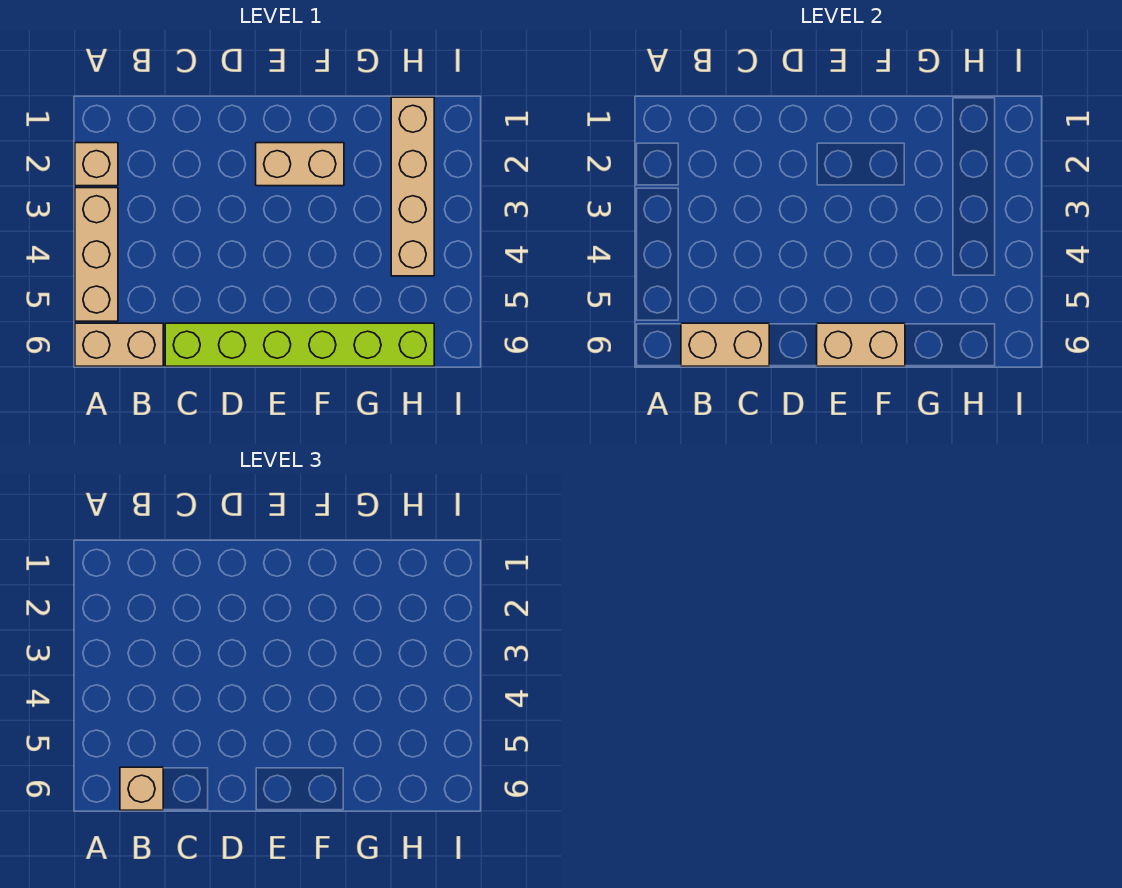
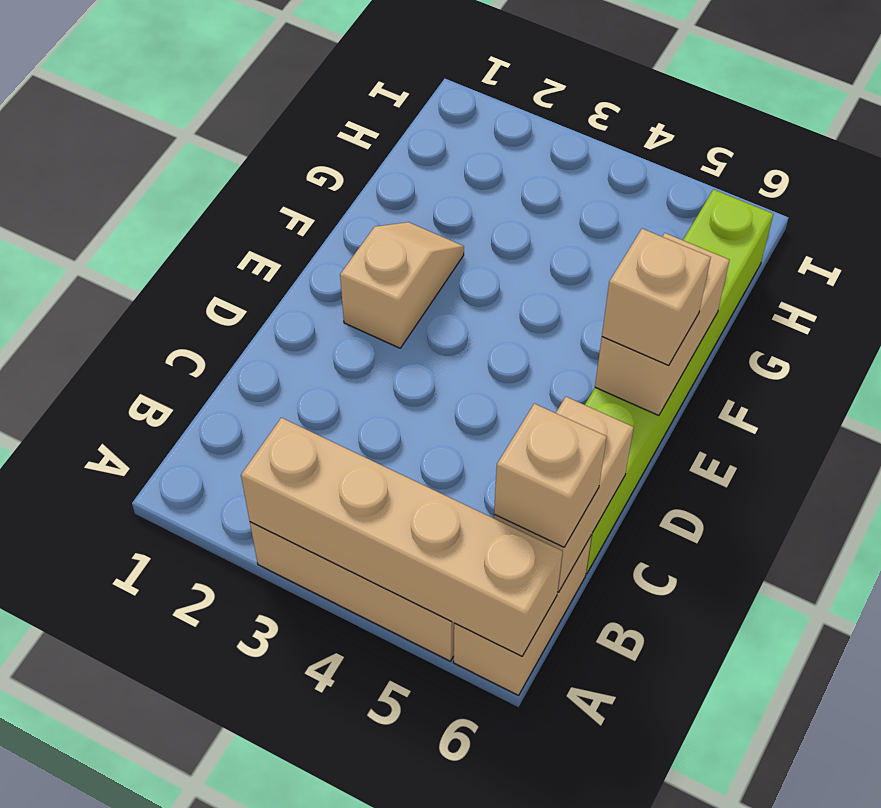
tan brick A2 level 1 -> tan brick E6 level 3
tan brick E2:F2 level 1 -> tan slope E2:F2 level 1 top E
tan brick H1:H4 level 1 -> tan brick A3:A6 level 2

